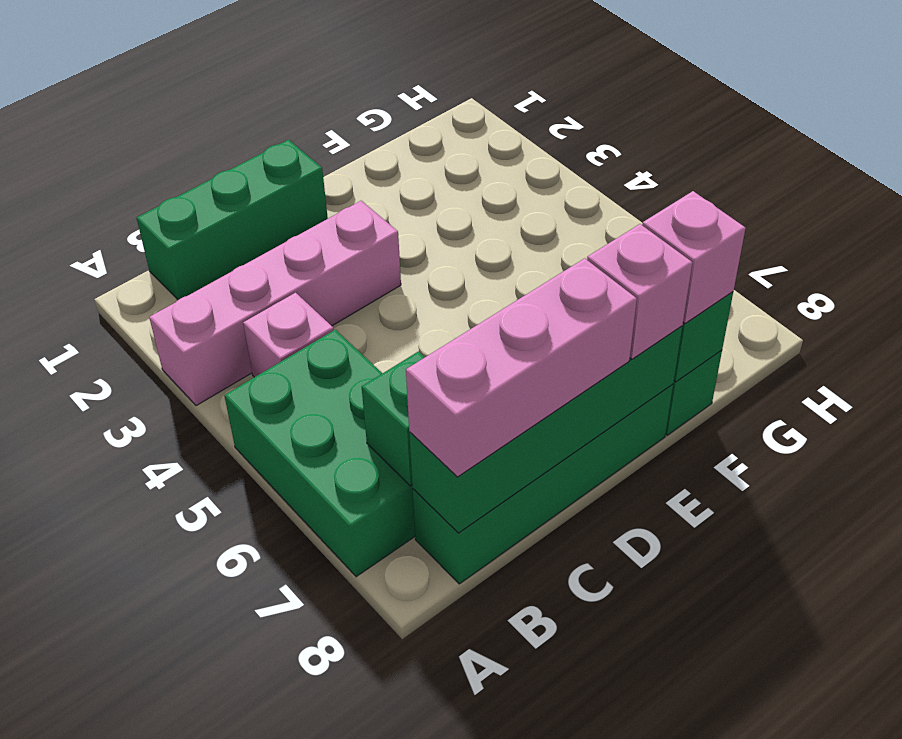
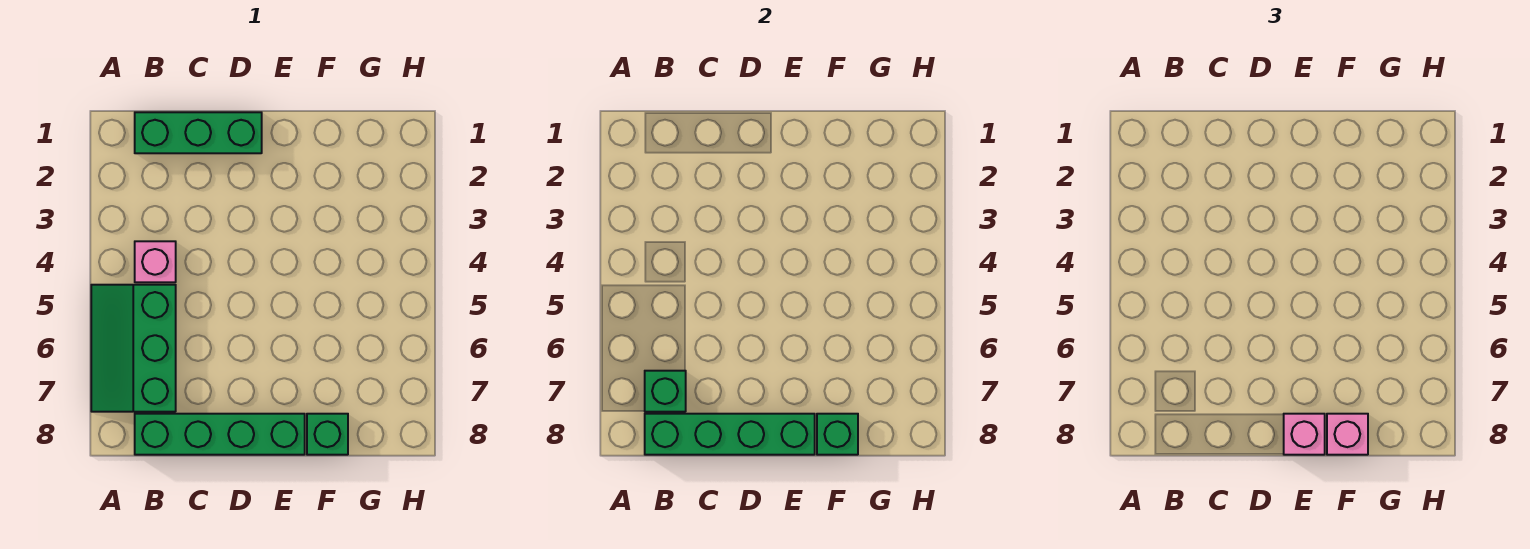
pink brick A3:D3 level 1 -> none
green brick A5:B7 level 1 -> green slope A5:B7 level 1 top B
pink brick B8:D8 level 3 -> none

